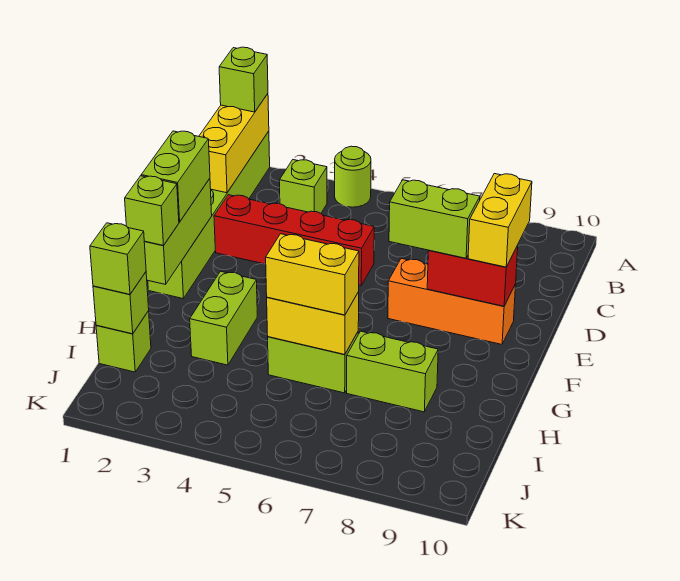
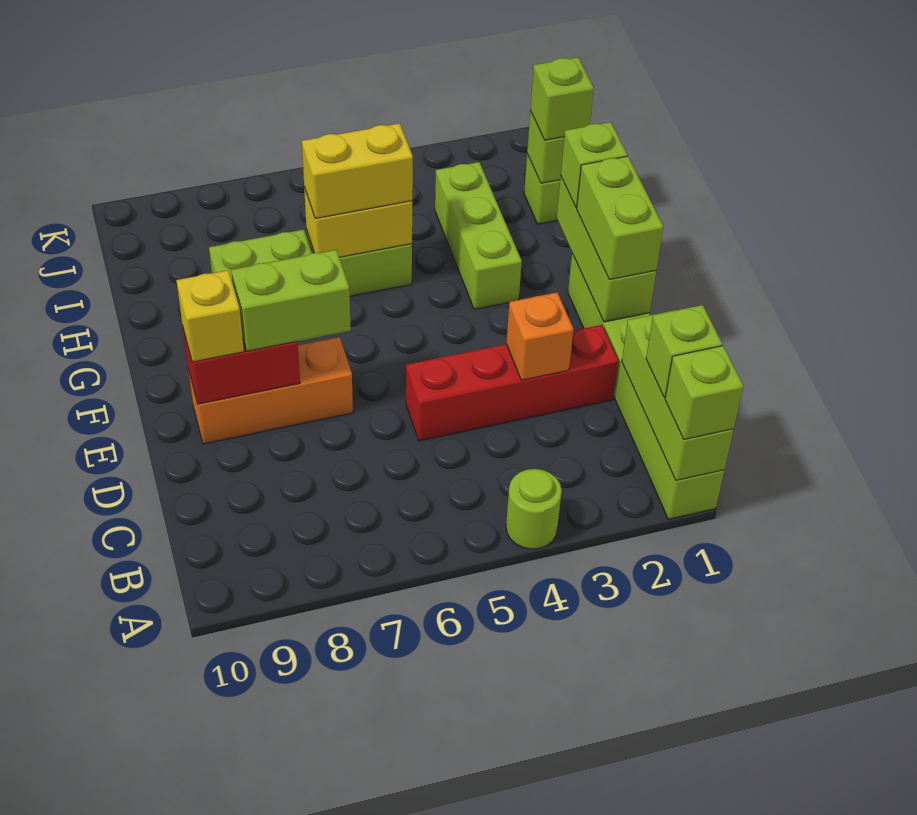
yellow brick A1:C1 level 2 -> lime brick A1:C1 level 2
lime brick B3 level 1 -> lime brick B1 level 3
none -> orange brick D3 level 2
yellow brick D9:E9 level 3 -> yellow brick E9 level 3
lime brick G3:H3 level 1 -> lime brick G3:I3 level 1

